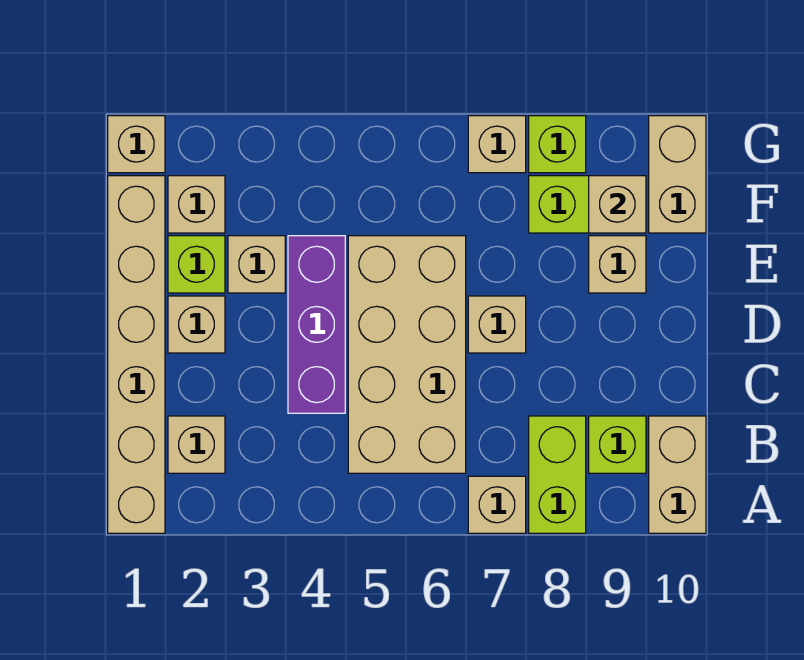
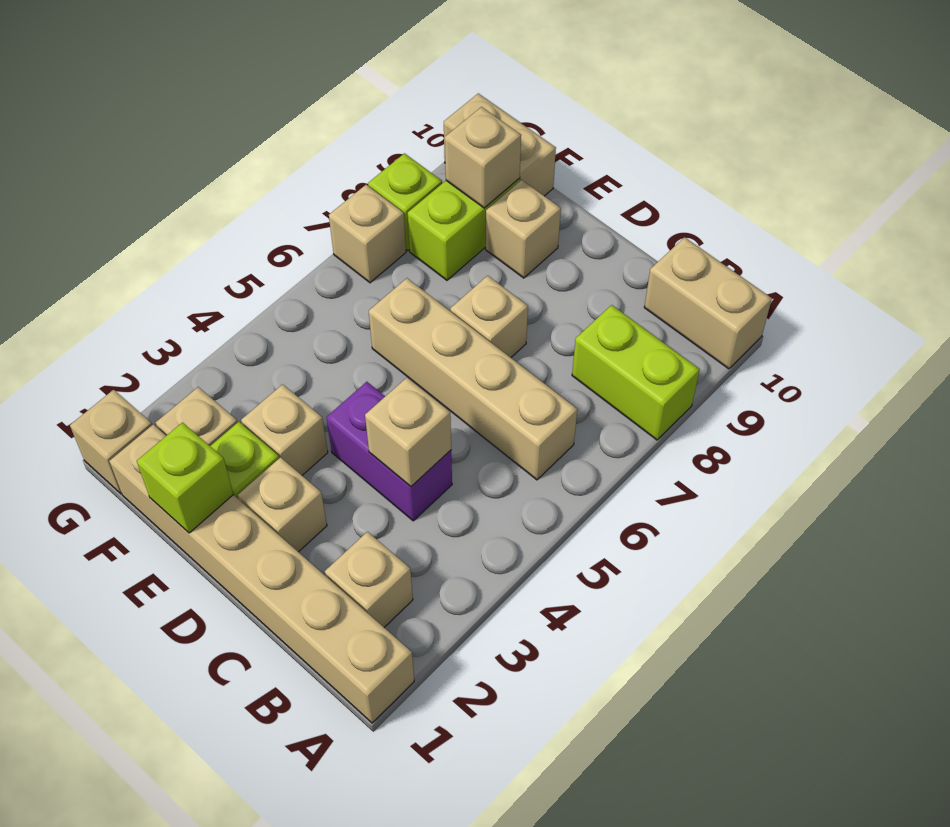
tan brick A7 level 1 -> tan brick C4 level 2
tan brick B5:E6 level 1 -> tan brick B6:E6 level 1
lime brick B9 level 1 -> lime brick E1 level 2
purple brick C4:E4 level 1 -> purple brick C4:D4 level 1

